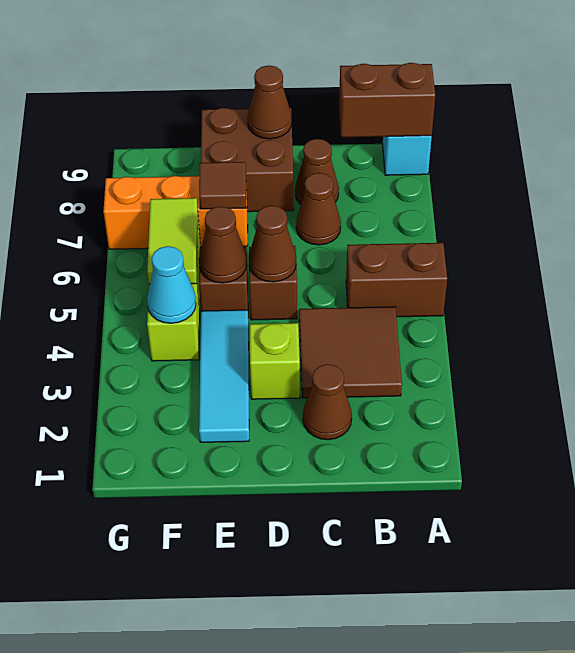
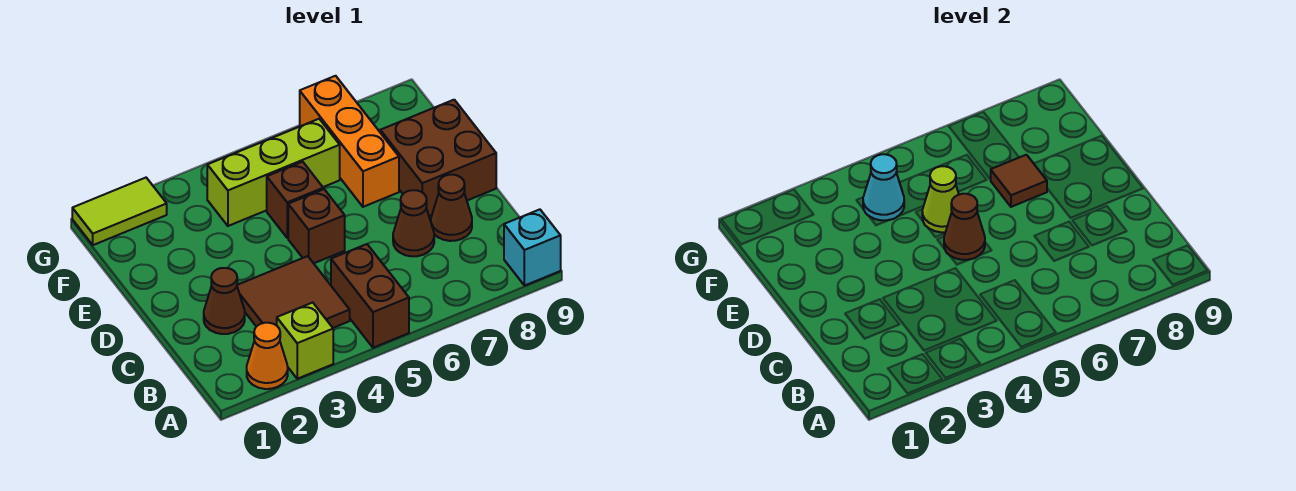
none -> orange cone A2 level 1
brown brick A9:B9 level 2 -> none
lime brick D3 level 1 -> lime brick A3 level 1
brown cone D9 level 2 -> none
cyan tile E2:E4 level 1 -> none
brown cone E5 level 2 -> lime cone E5 level 2
lime tile F5:F6 level 2 -> lime tile G1:G2 level 1

